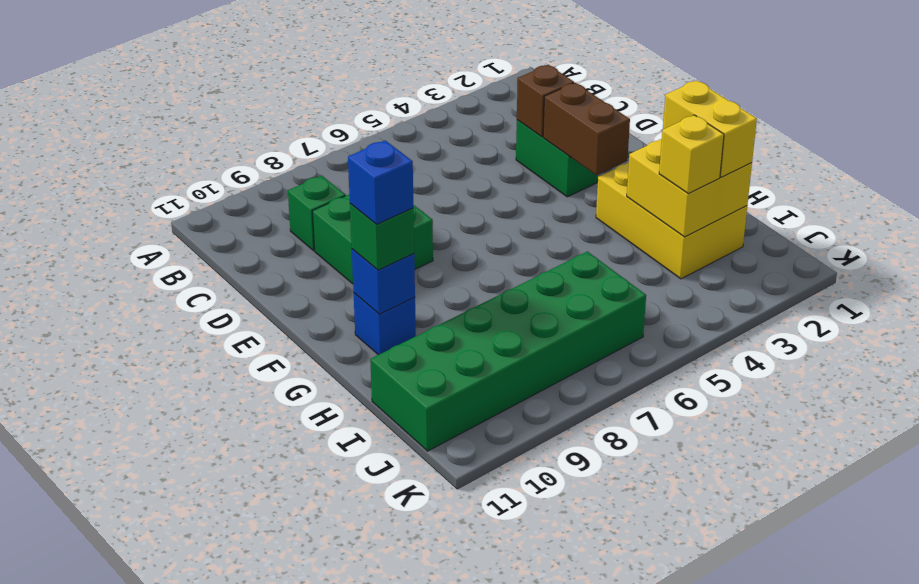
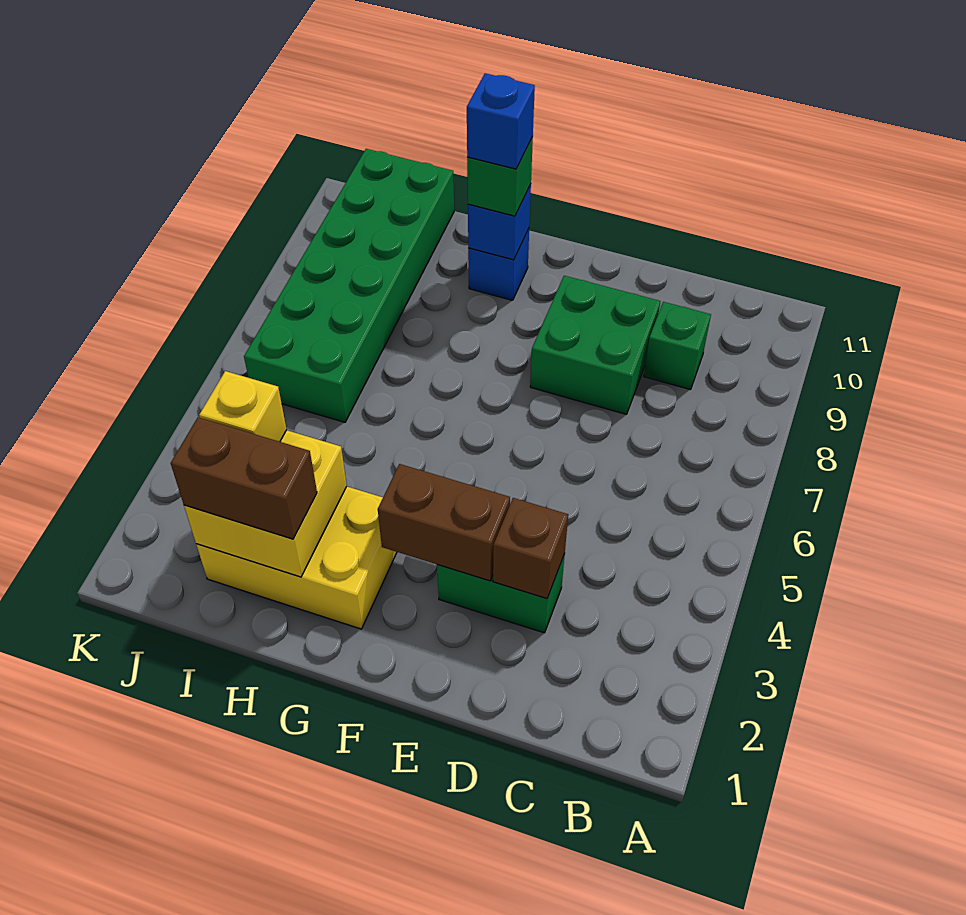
yellow brick H2:I2 level 3 -> brown brick H2:I2 level 3

